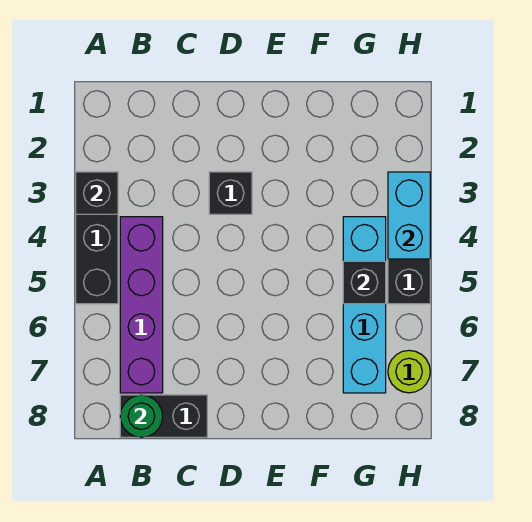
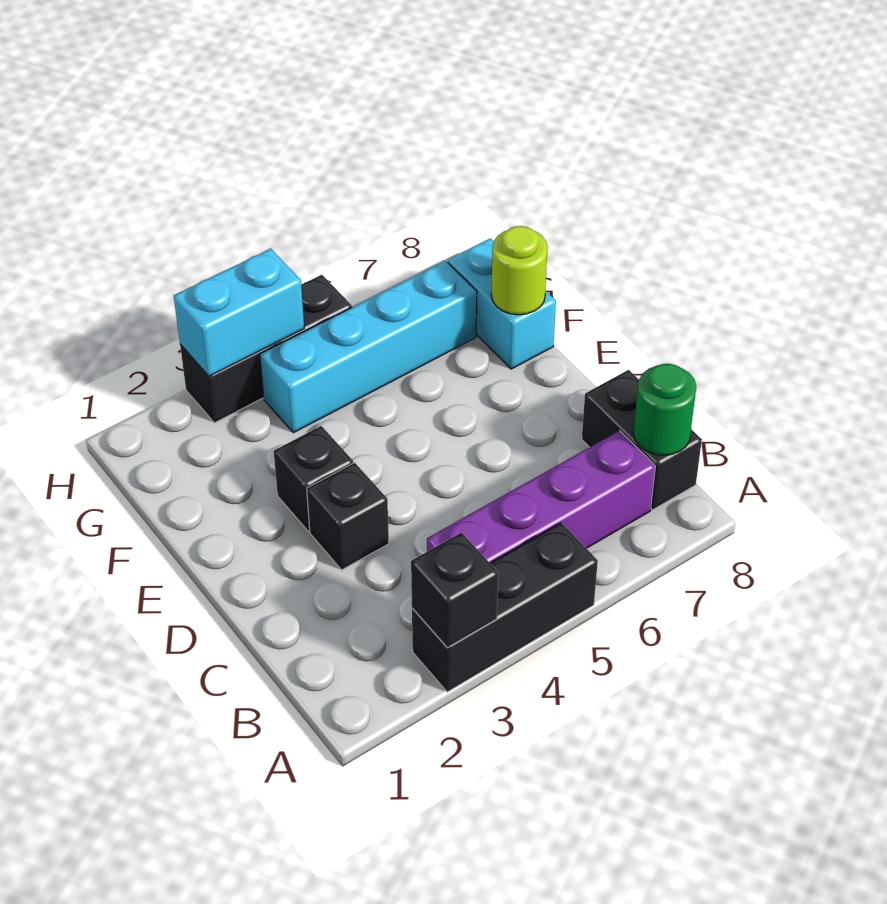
none -> cyan brick F8:G8 level 1
black brick G5 level 2 -> black brick E3 level 1
lime round brick H7 level 1 -> lime round brick F8 level 2

